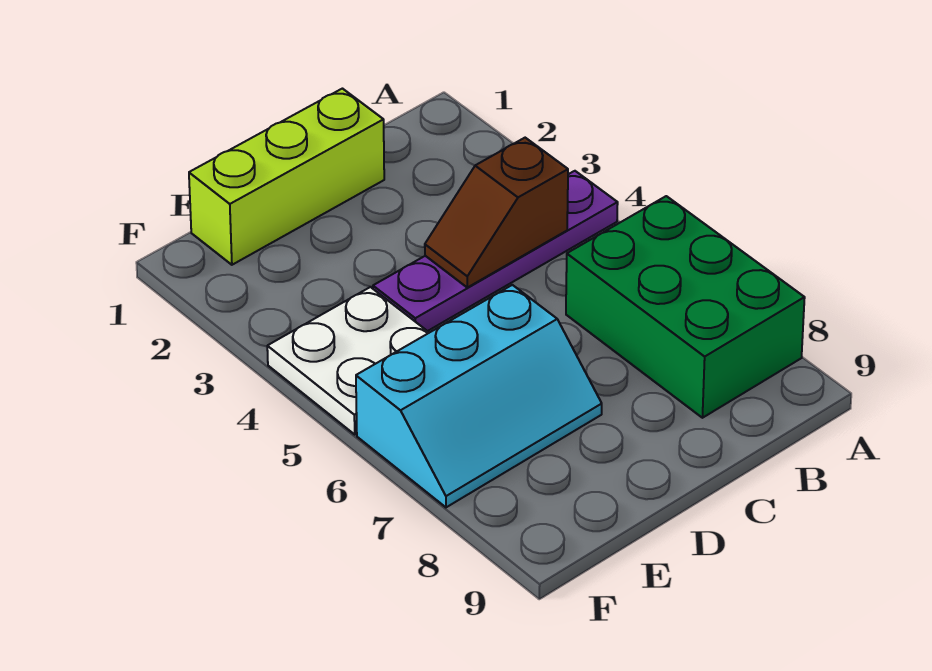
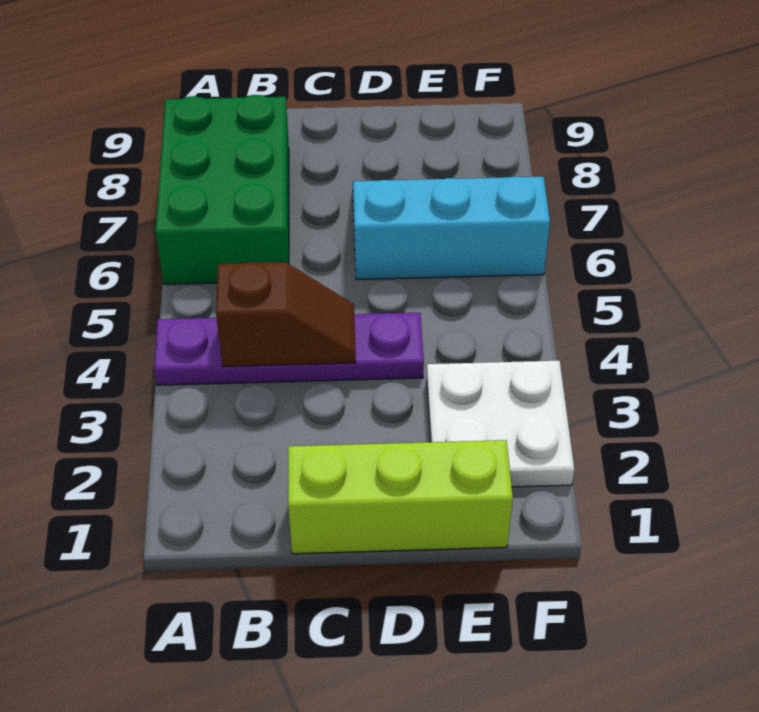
white plate E4:F5 level 1 -> white plate E2:F3 level 1

